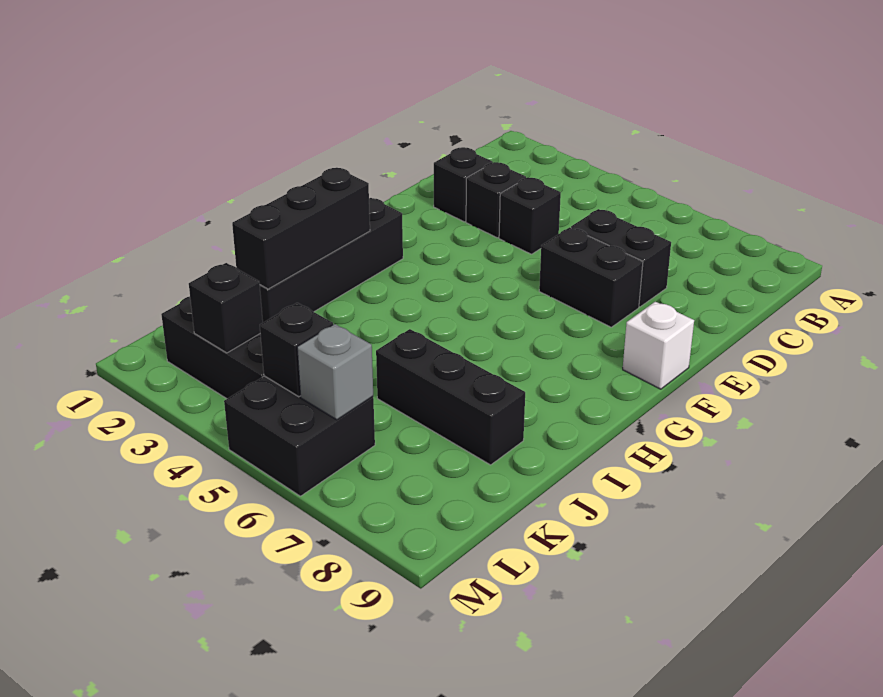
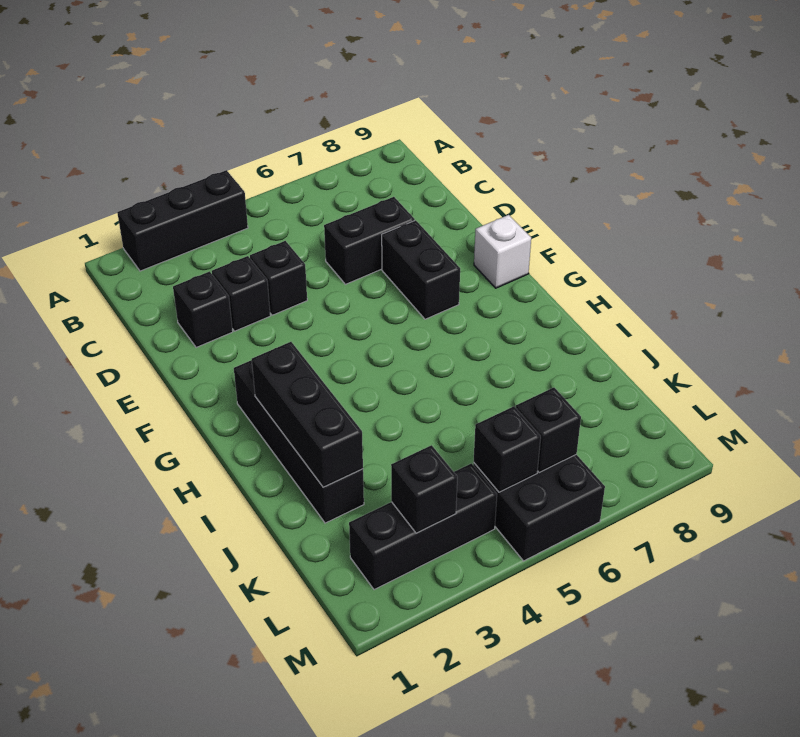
black brick E6:E7 level 1 -> black brick E7:F7 level 1
black brick J6:J8 level 1 -> black brick A2:A4 level 1
grey brick L6 level 2 -> black brick L6 level 2

